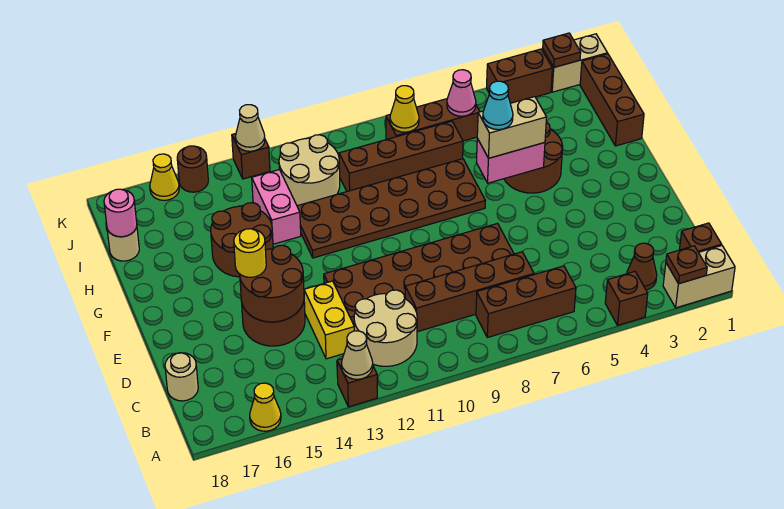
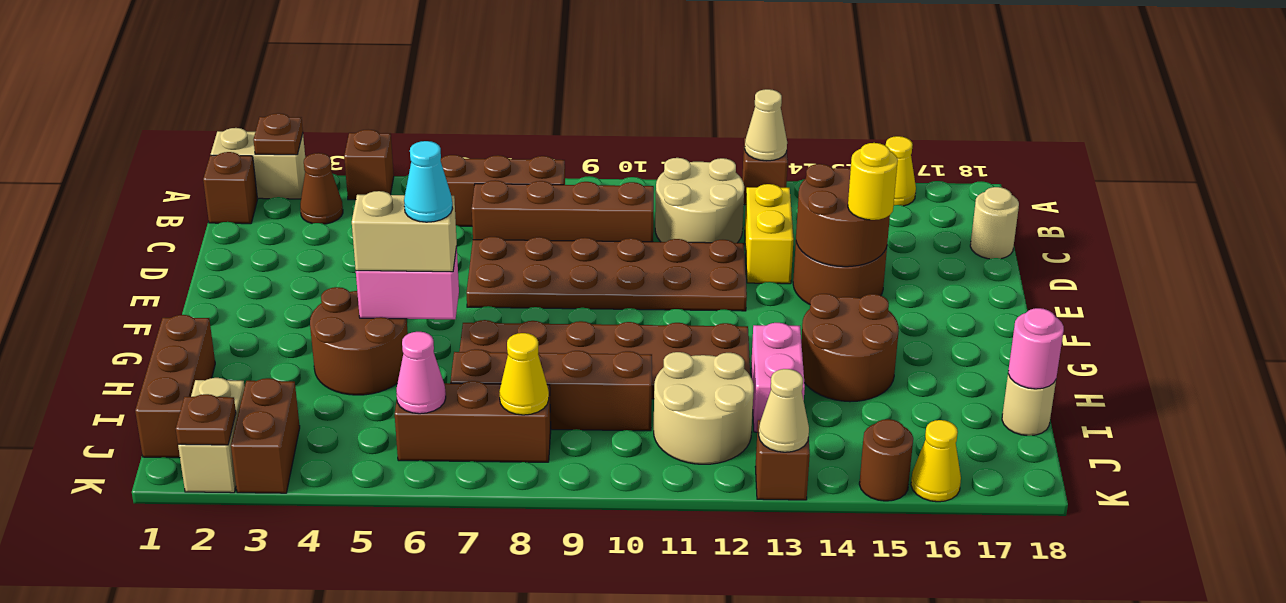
tan brick K1:K2 level 1 -> tan brick J2:K2 level 1
brown brick K3:K4 level 1 -> brown brick J3:K3 level 1

